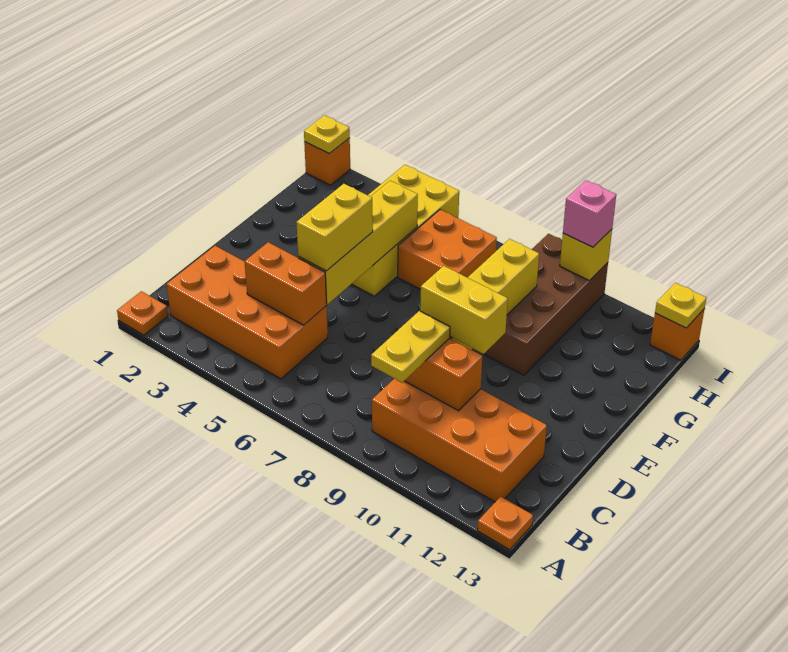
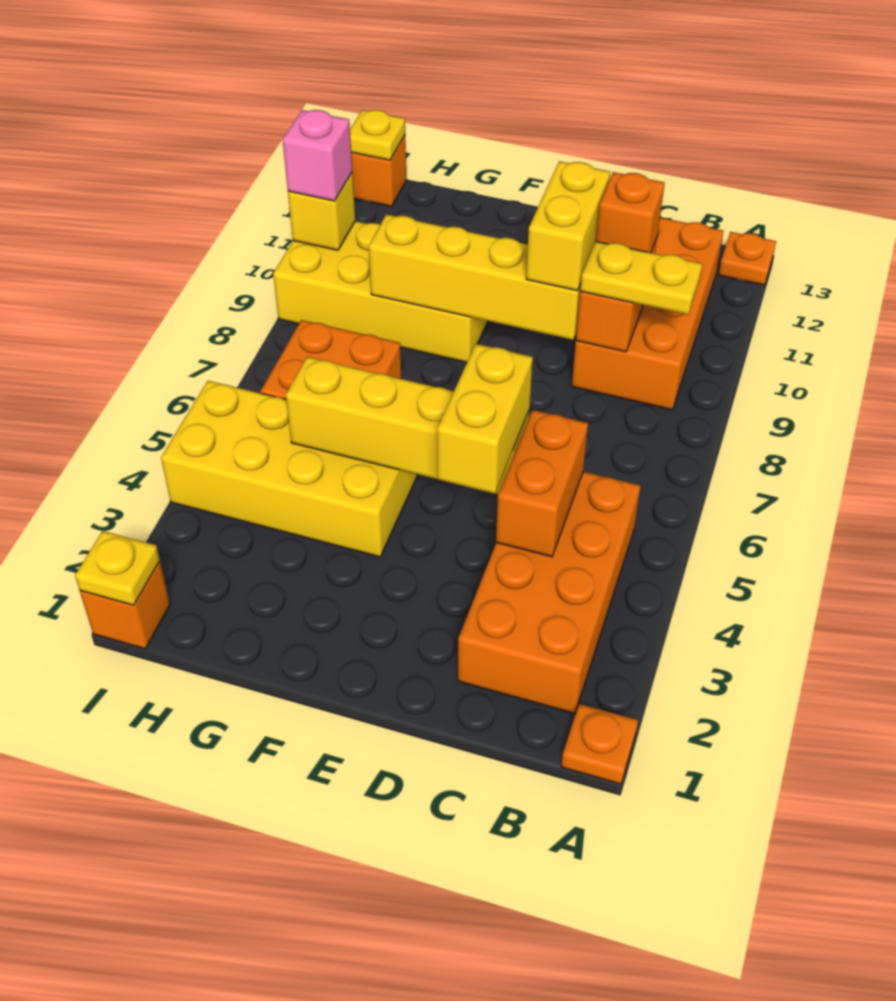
none -> orange brick C10 level 3
yellow brick D5:E5 level 3 -> yellow brick D4:D5 level 3
brown brick F9:I10 level 1 -> yellow brick F9:I10 level 1

